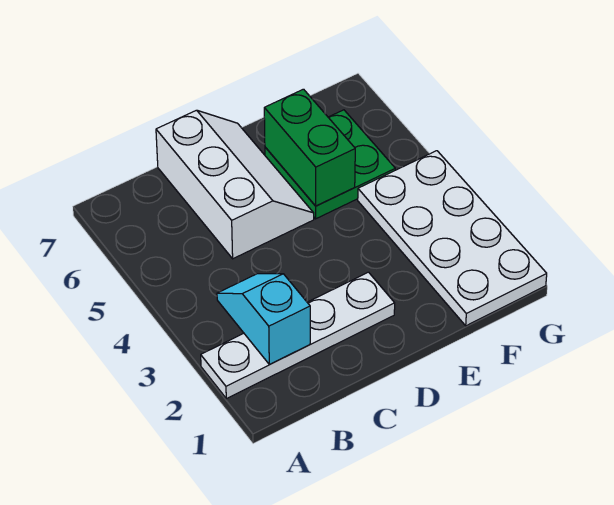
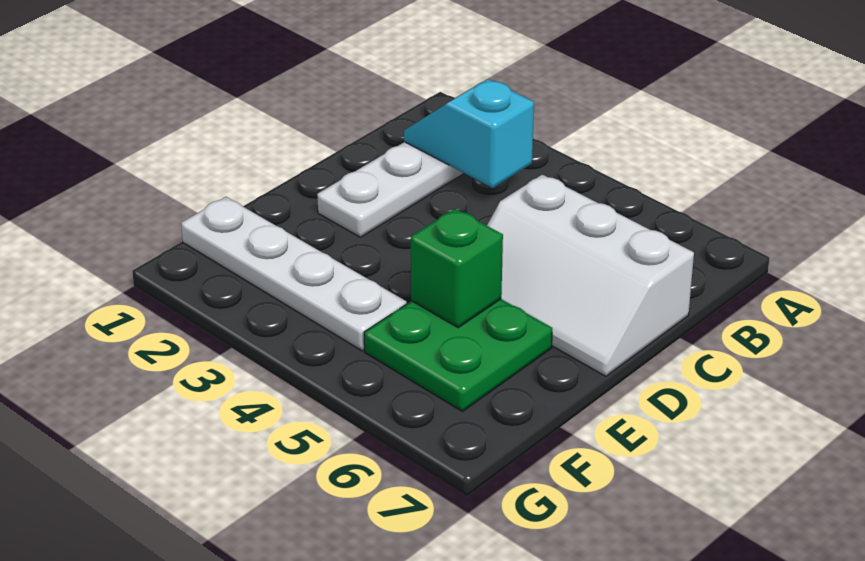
cyan slope B2:B3 level 2 top 2 -> cyan slope B2:B3 level 2 top 3
green brick E5:E6 level 2 -> green brick E5 level 2
white plate F1:G4 level 1 -> white plate F1:F4 level 1

